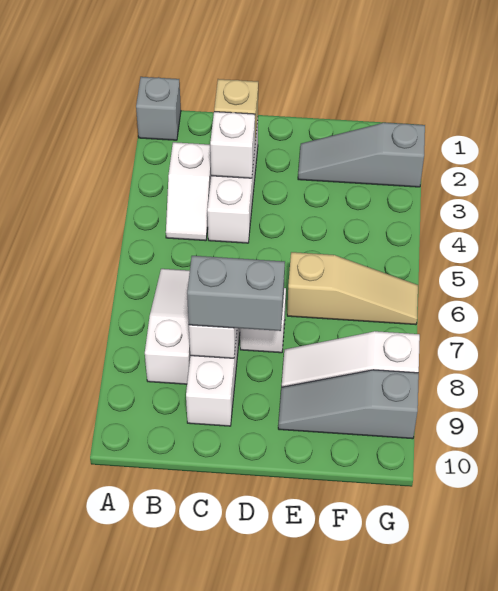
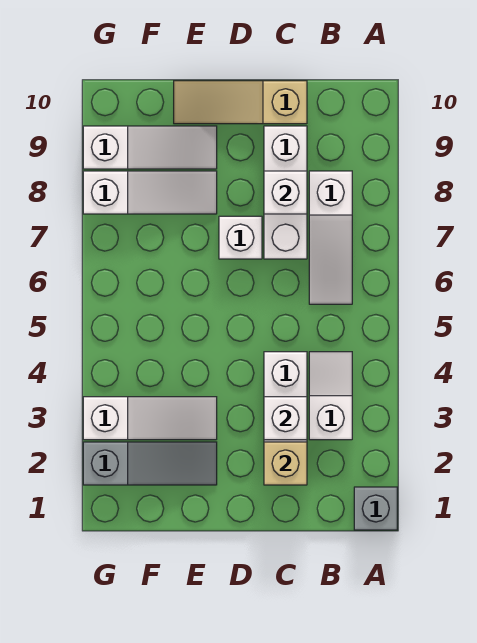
grey brick C8:D8 level 3 -> none
none -> white slope E3:G3 level 1 top G
tan slope E6:G6 level 1 top E -> tan slope C10:E10 level 1 top C
grey slope E9:G9 level 1 top G -> white slope E9:G9 level 1 top G

